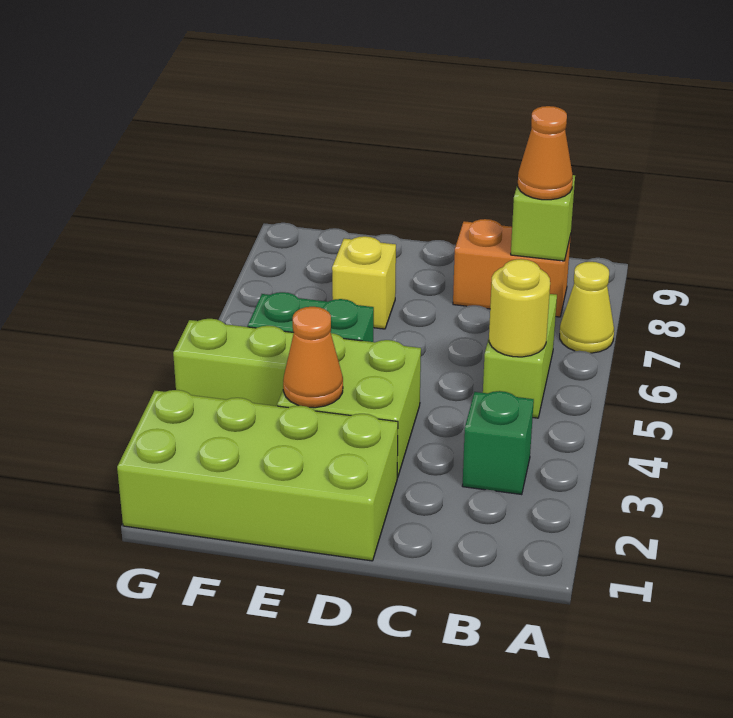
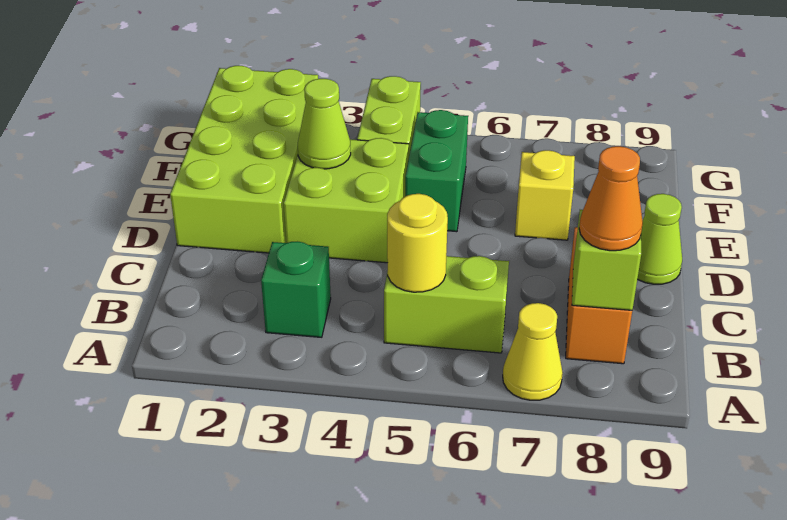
none -> lime cone D9 level 1
orange cone E3 level 2 -> lime cone E3 level 2

